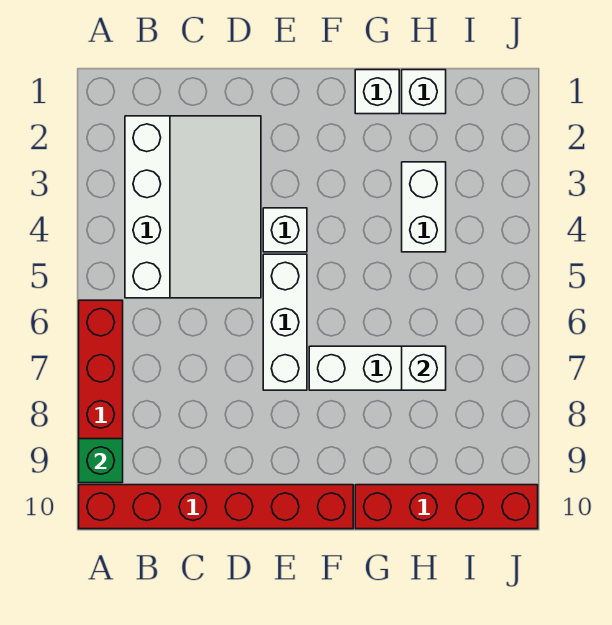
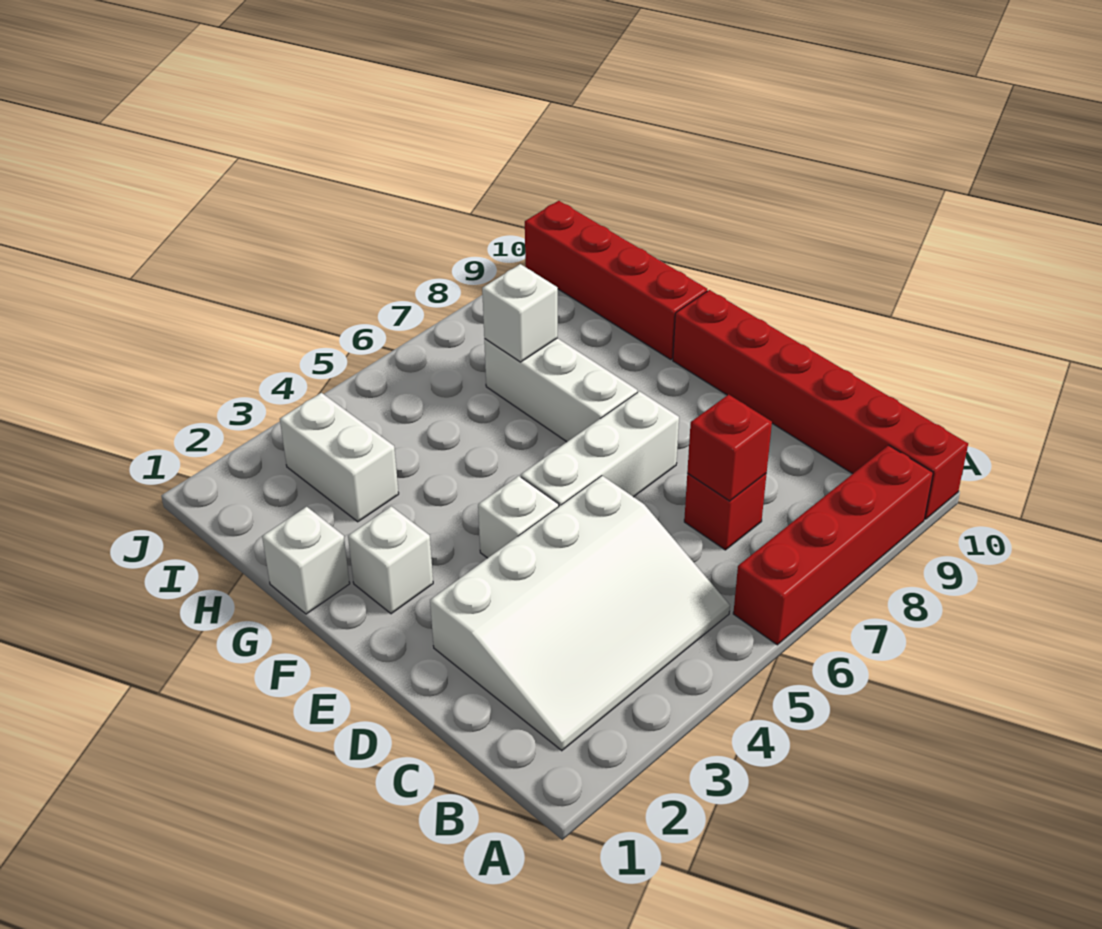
green brick A9 level 2 -> none
white slope B2:D5 level 1 top B -> white slope B2:D5 level 1 top D
none -> red brick C7 level 1
none -> red brick C7 level 2
white brick H1 level 1 -> white brick F2 level 1
white brick H3:H4 level 1 -> white brick H3:I3 level 1

